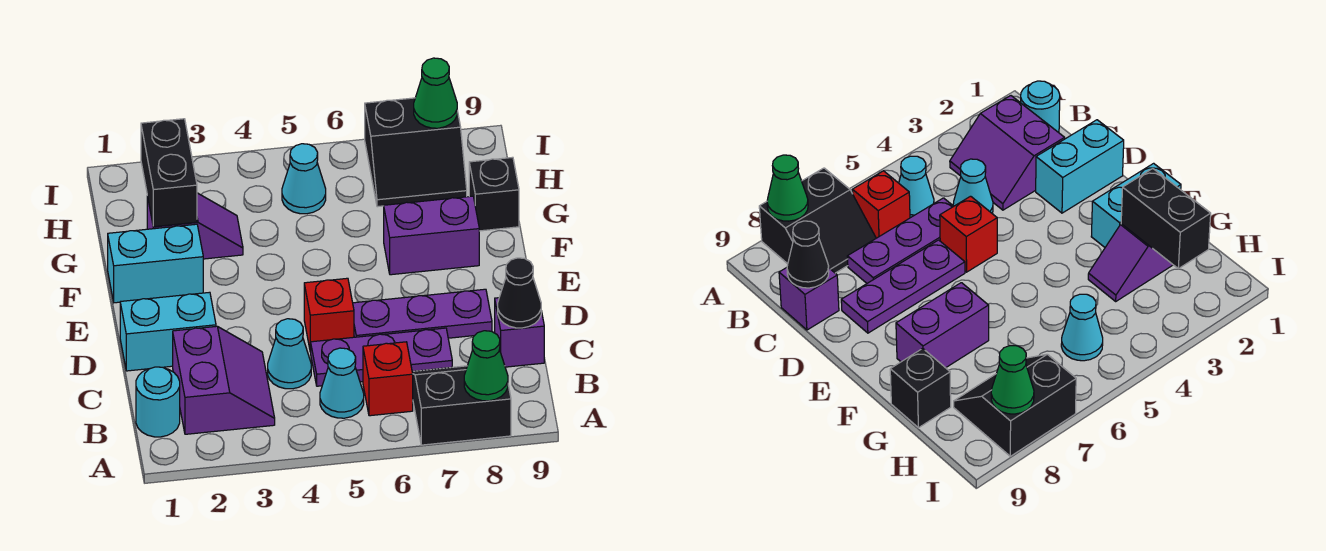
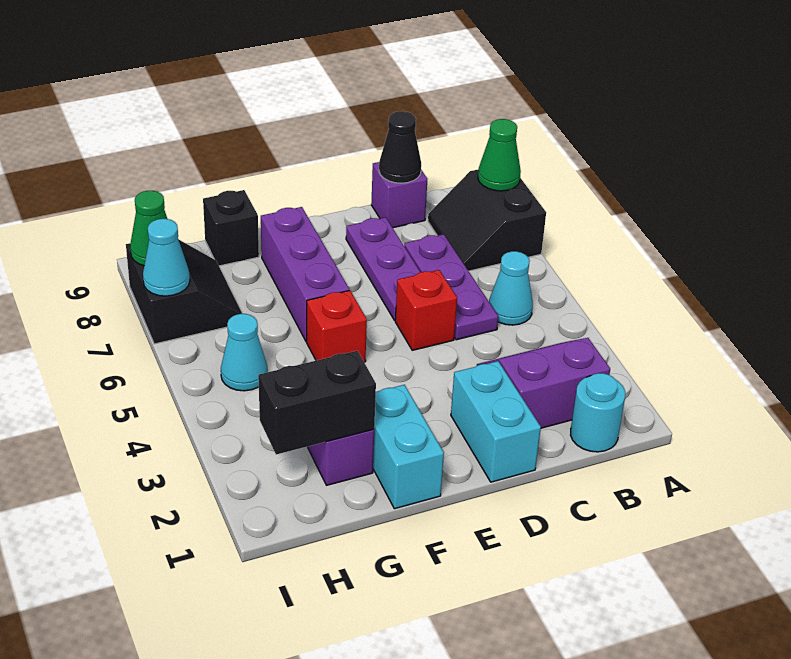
red brick B6 level 1 -> red brick F5 level 1
cyan cone C4 level 1 -> cyan cone I7 level 2
purple brick F7:F8 level 1 -> purple brick F6:F8 level 1

